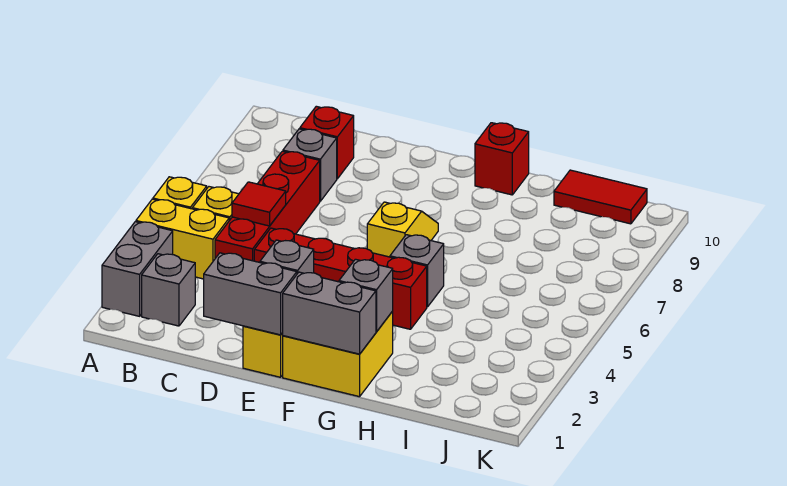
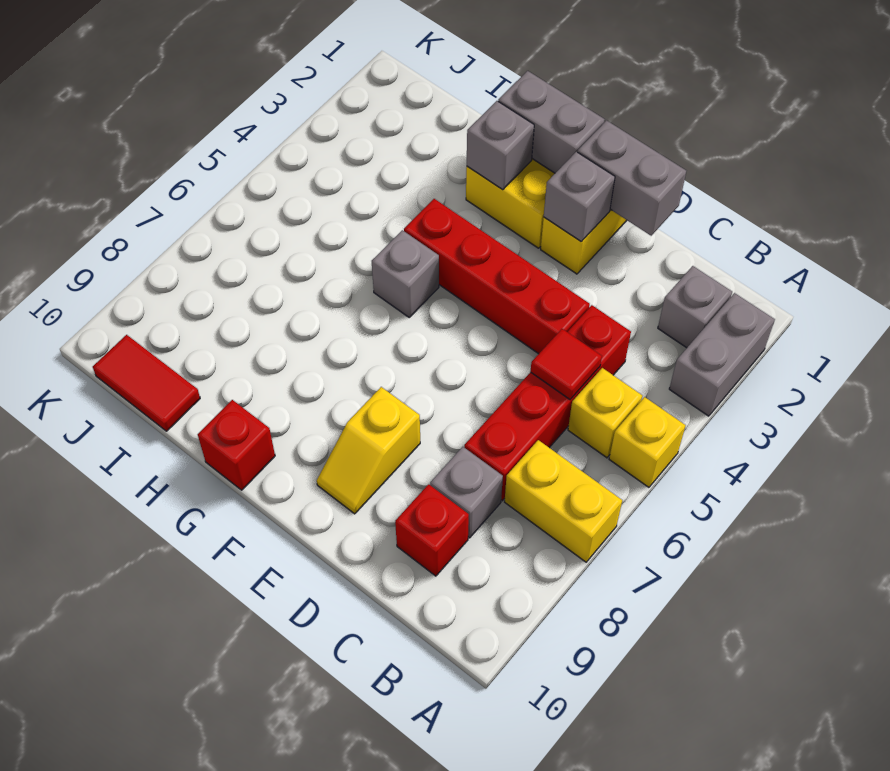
yellow brick A4:B4 level 1 -> yellow brick A7:B7 level 1
yellow slope F6:F7 level 1 top 6 -> yellow slope E8:E9 level 1 top 8

